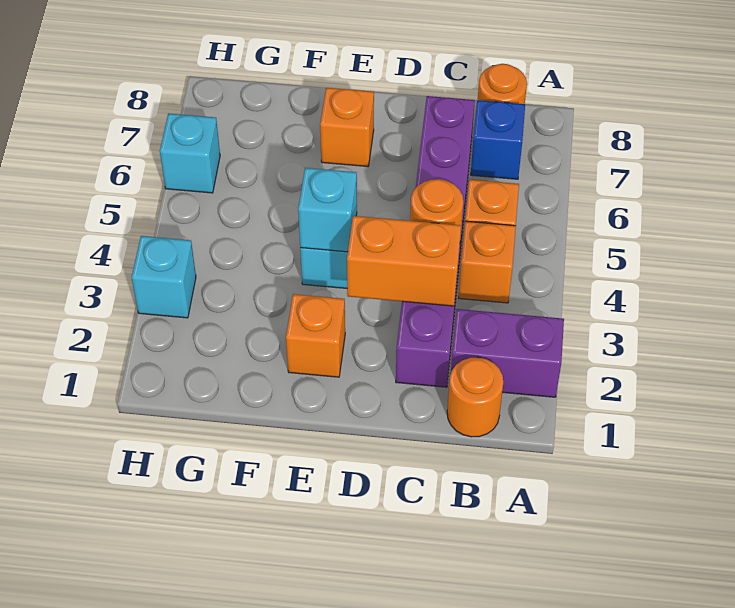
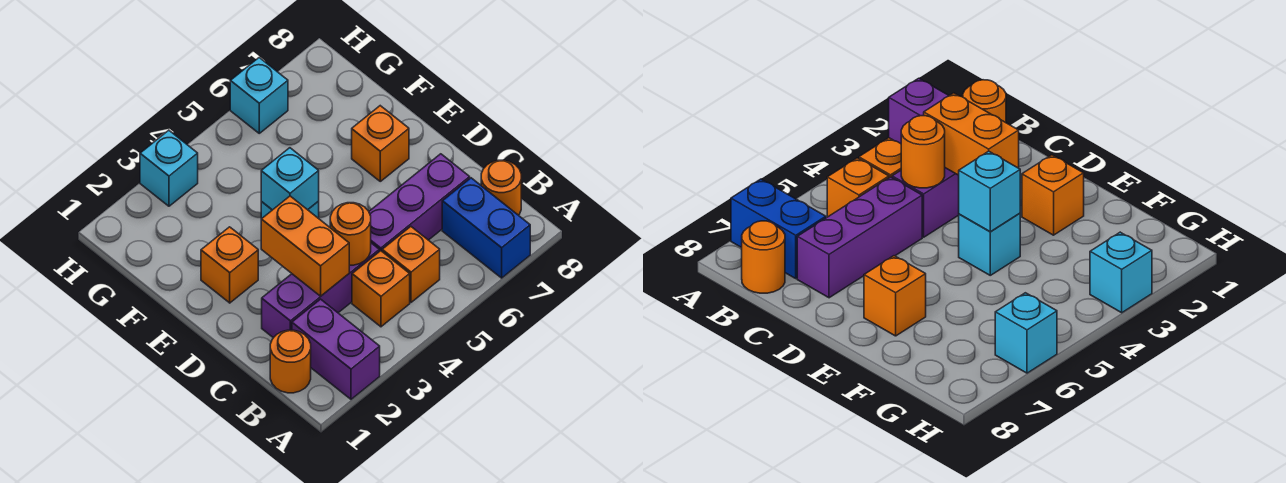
blue brick B7 level 1 -> blue brick A7:B7 level 1

